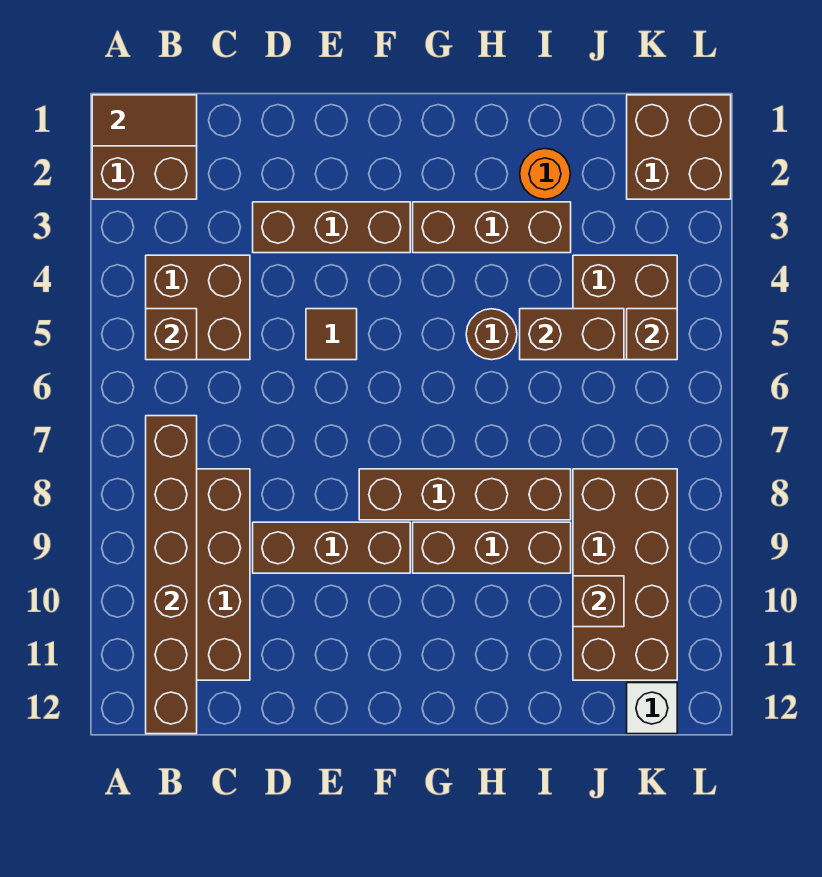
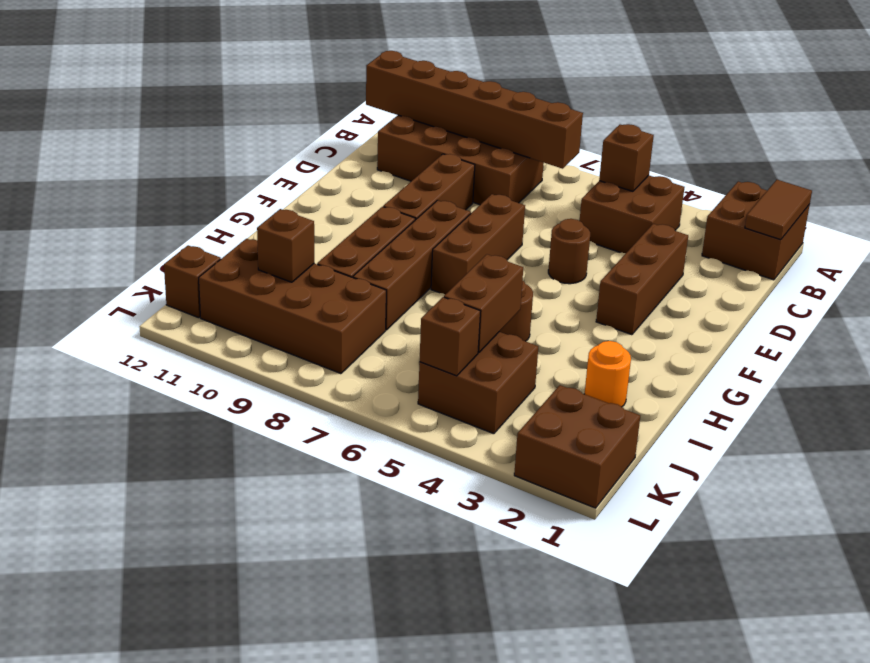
brown tile E5 level 1 -> brown round brick E5 level 1
brown brick G3:I3 level 1 -> brown brick E7:G7 level 1
white brick K12 level 1 -> brown brick K12 level 1

